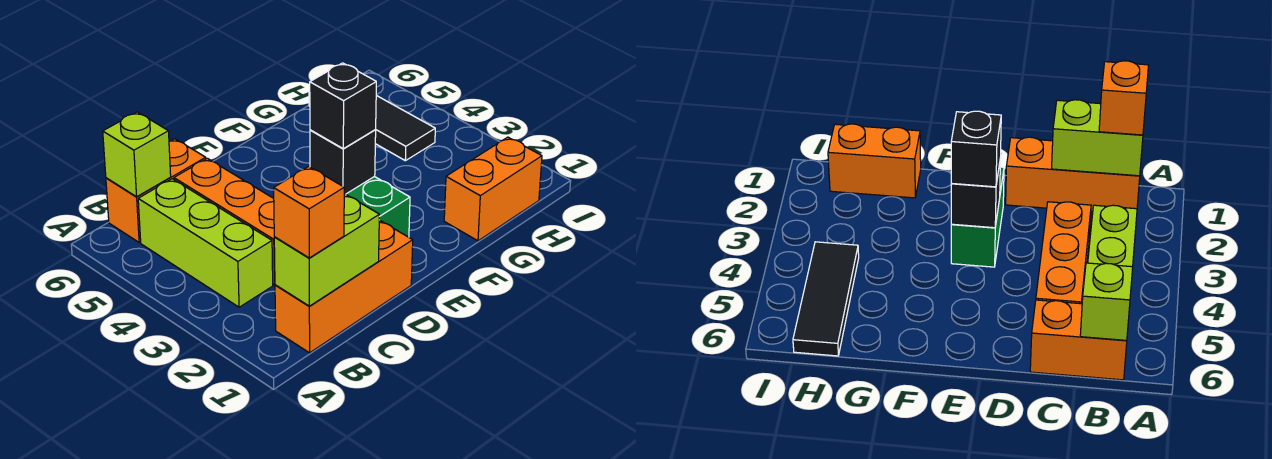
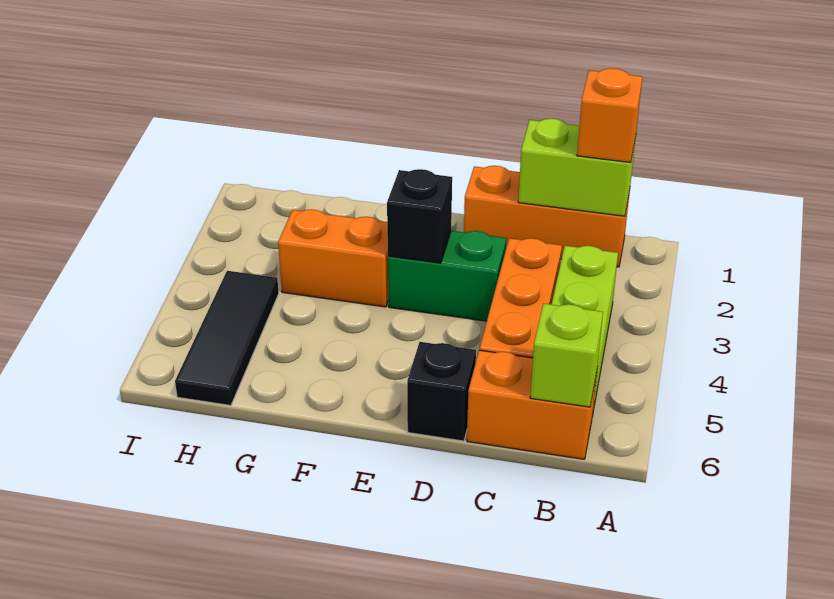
green brick E2:E3 level 1 -> green brick D3:E3 level 1
black brick E3 level 3 -> black brick D6 level 1
orange brick G1:H1 level 1 -> orange brick F3:G3 level 1

